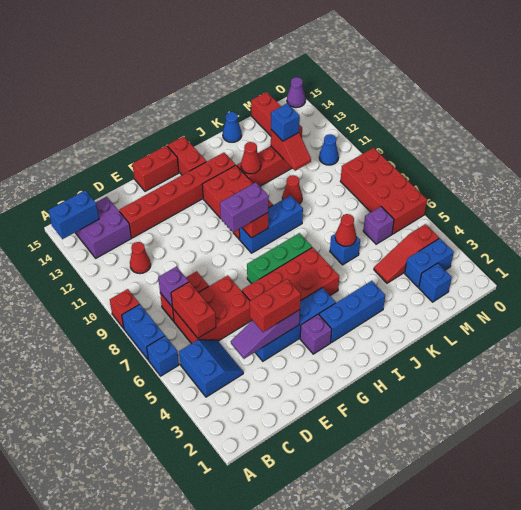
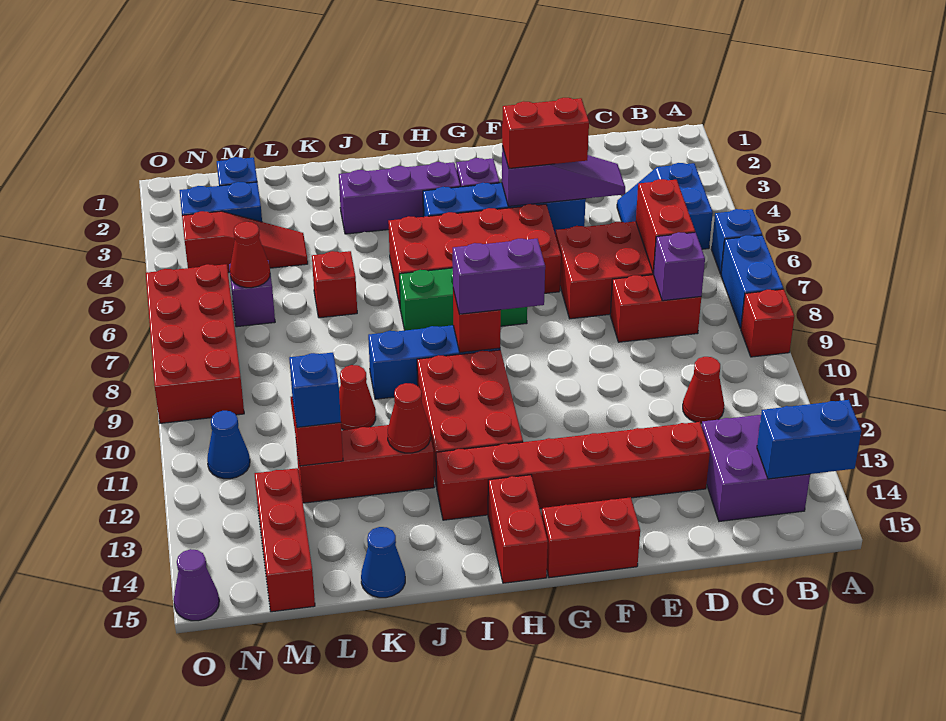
blue brick H3:J3 level 1 -> purple brick H3:J3 level 1
blue brick K6 level 1 -> red brick K6 level 1
red cone K6 level 2 -> red cone M6 level 2

